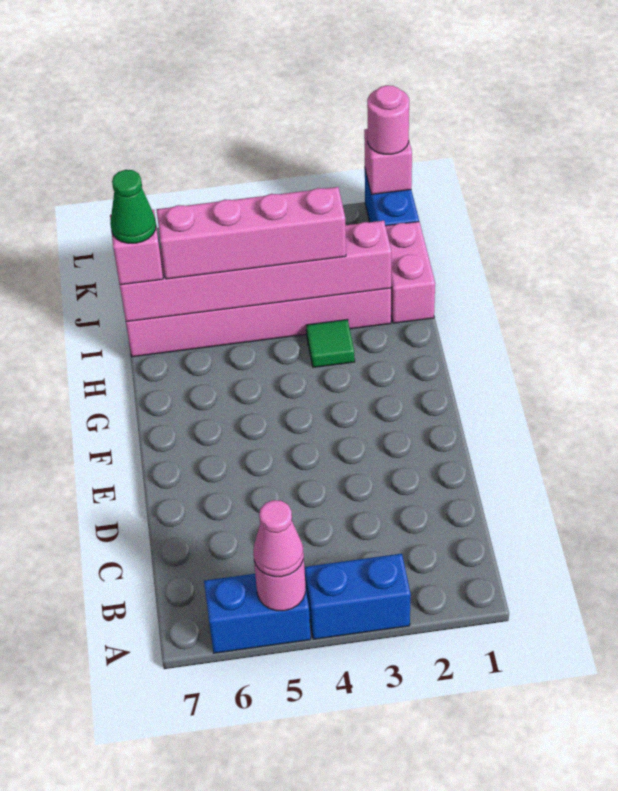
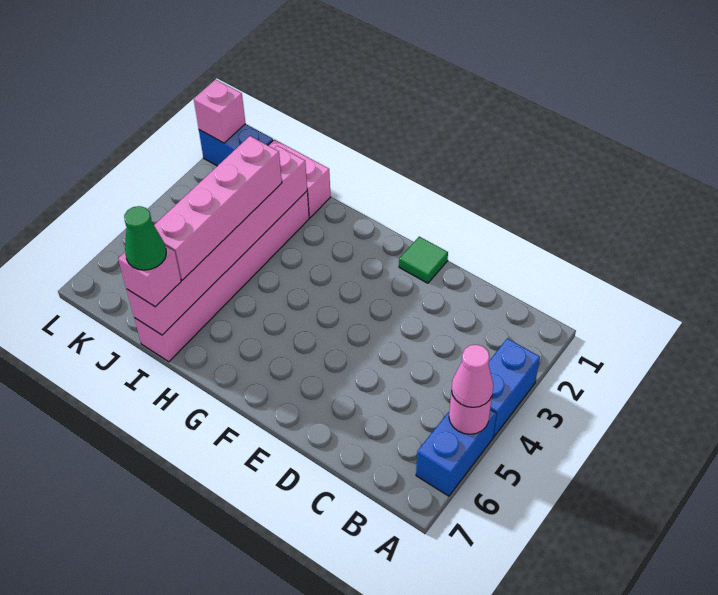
green tile H3 level 1 -> green tile E1 level 1
pink round brick L1 level 3 -> none

